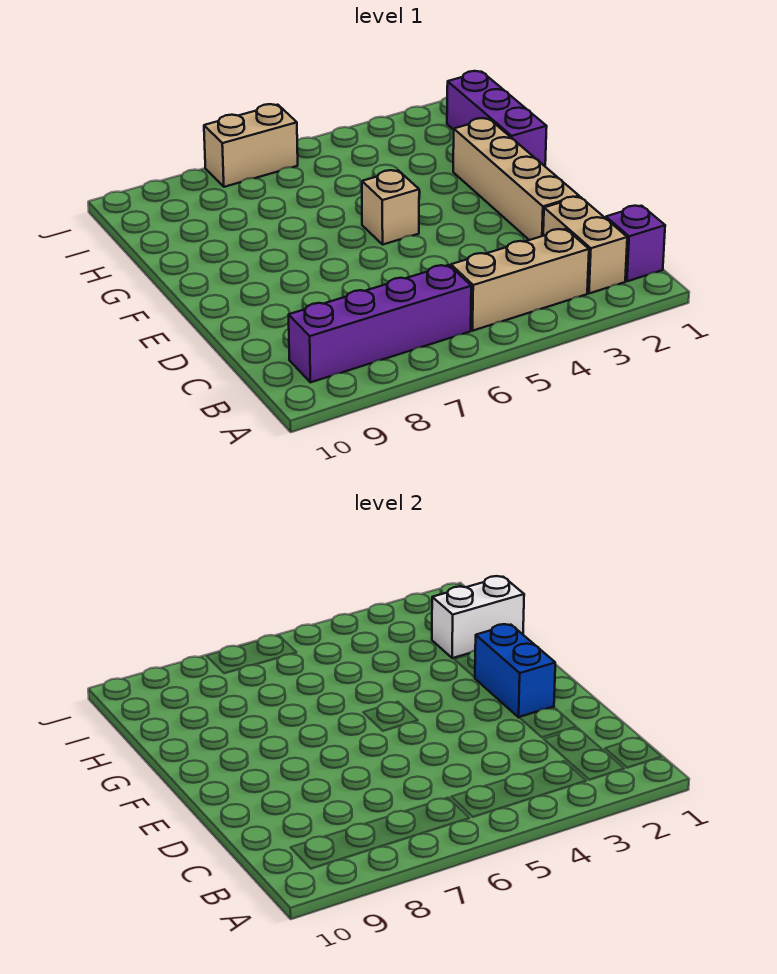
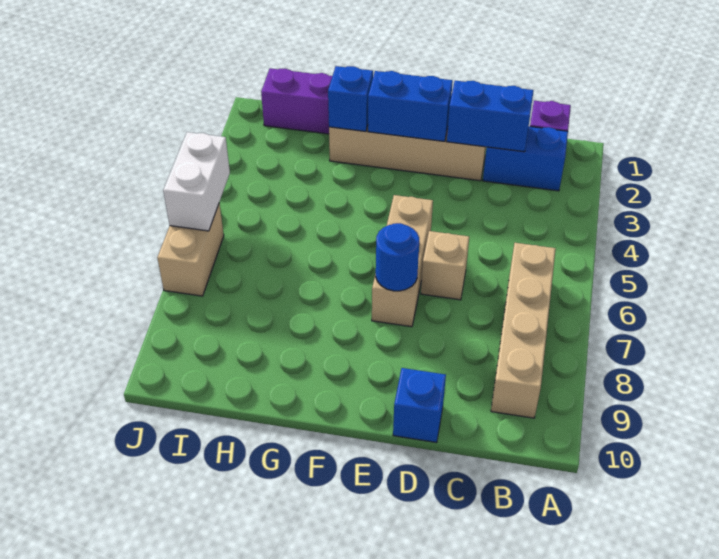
tan brick B2:C2 level 1 -> blue brick B2:C2 level 1
tan brick B3:B5 level 1 -> tan brick E5:E7 level 1
purple brick B6:B9 level 1 -> tan brick B6:B9 level 1
none -> blue brick C2:D2 level 2
none -> blue brick D10 level 1
none -> blue round brick E7 level 2
tan brick F5 level 1 -> tan brick D6 level 1
none -> blue brick G2 level 2
white brick H1:H2 level 2 -> white brick J5:J6 level 2

